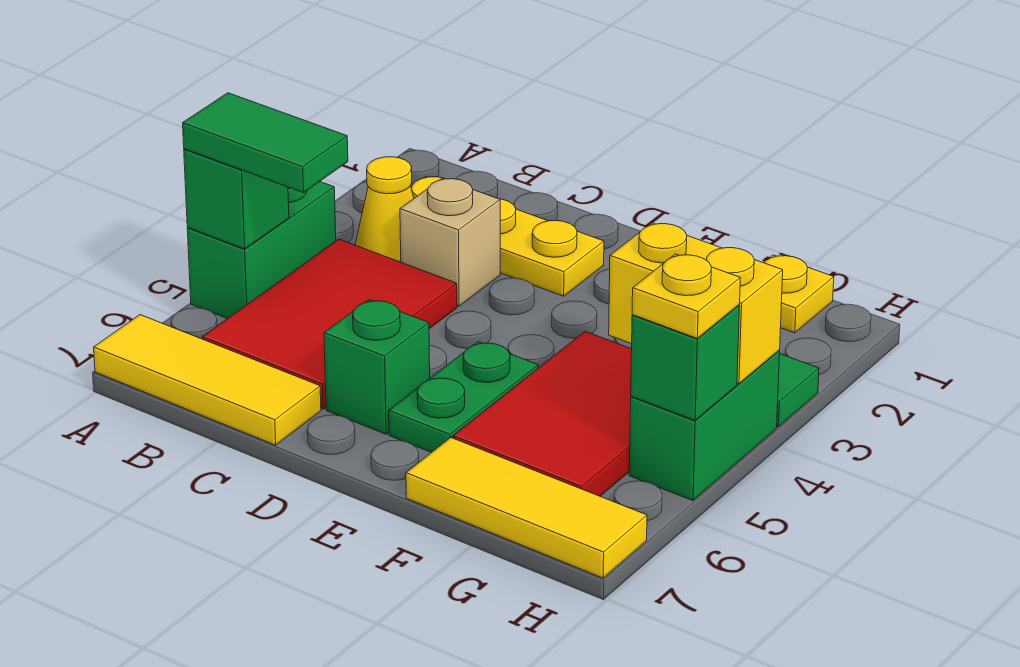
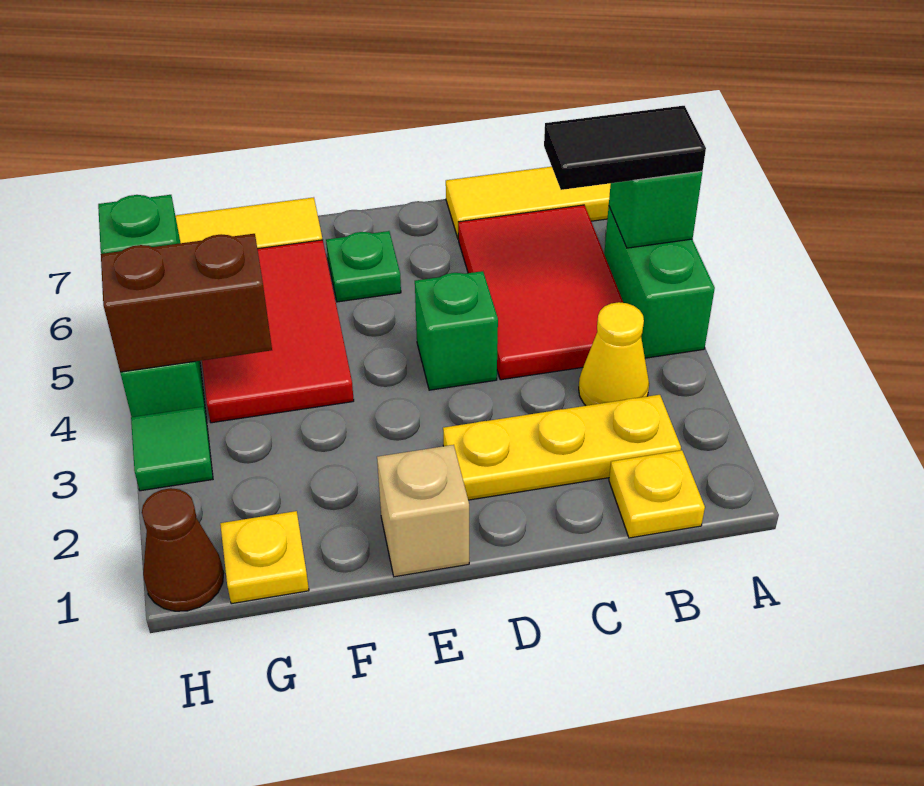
green tile A5:B5 level 3 -> black tile A5:B5 level 3
tan brick C3 level 1 -> tan brick E1 level 1
green brick D6 level 1 -> green brick D4 level 1
green plate E5:E6 level 1 -> green plate E6 level 1
yellow brick G4:H4 level 2 -> brown brick G4:H4 level 2
none -> brown cone H1 level 1
yellow plate H5 level 3 -> yellow plate B1 level 1

